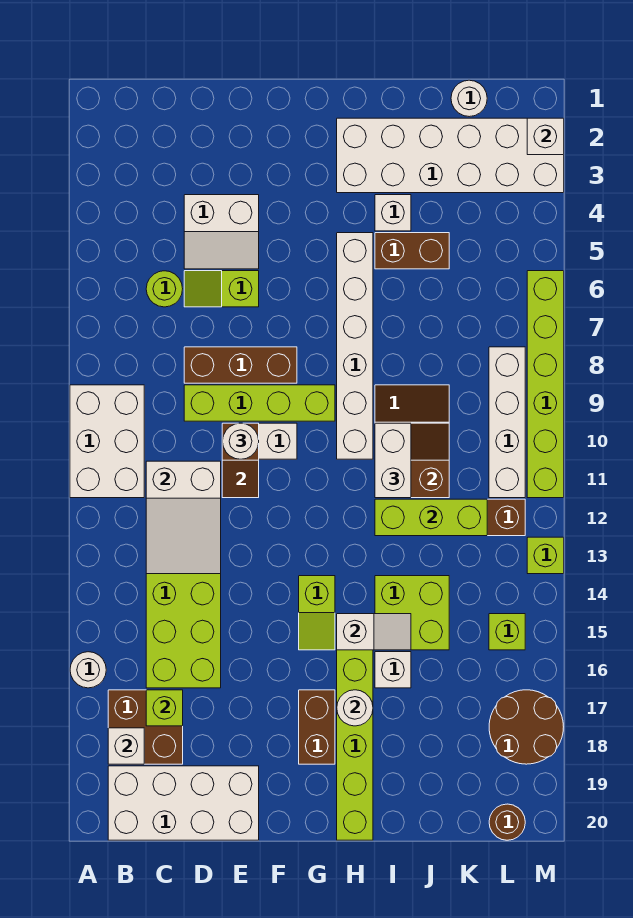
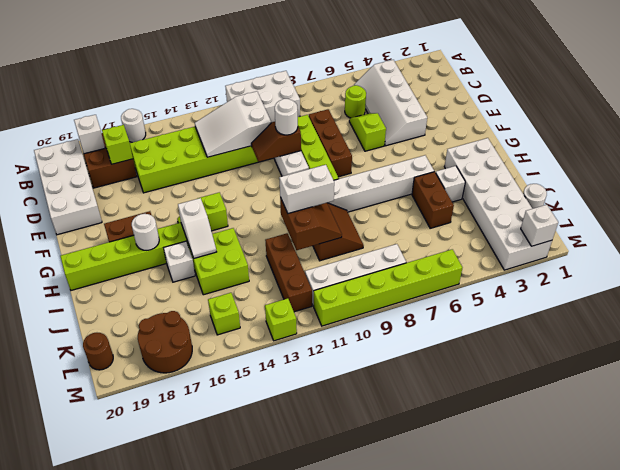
white slope D4:E5 level 1 top 4 -> white slope B4:E5 level 1 top 4
lime brick I12:K12 level 2 -> none

